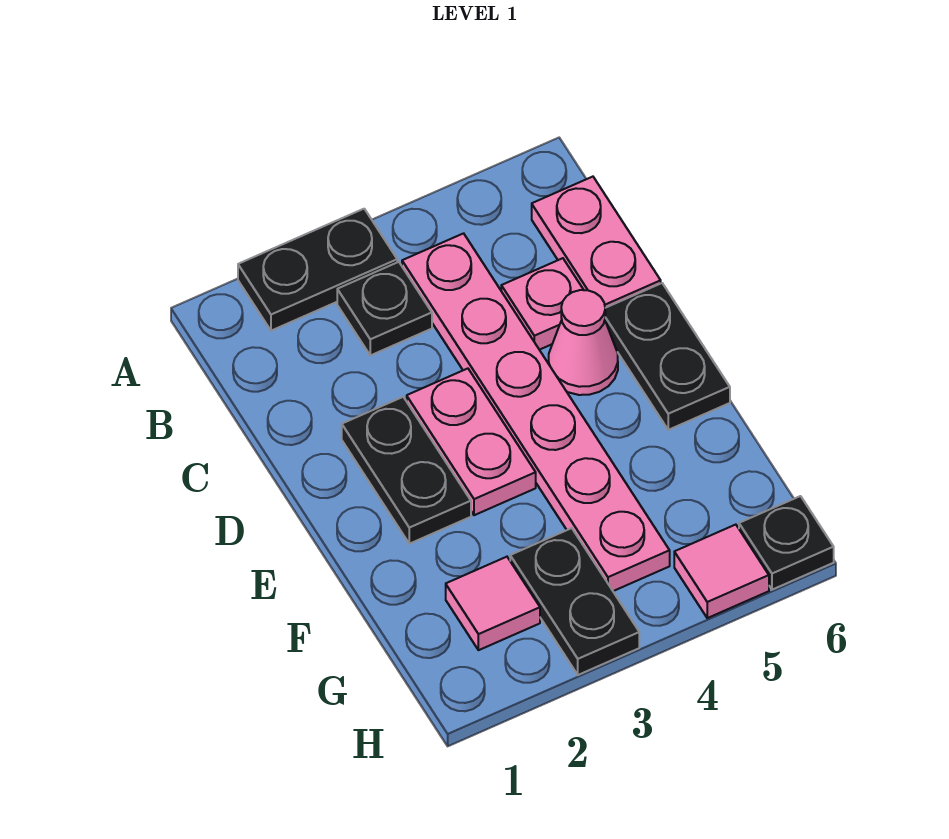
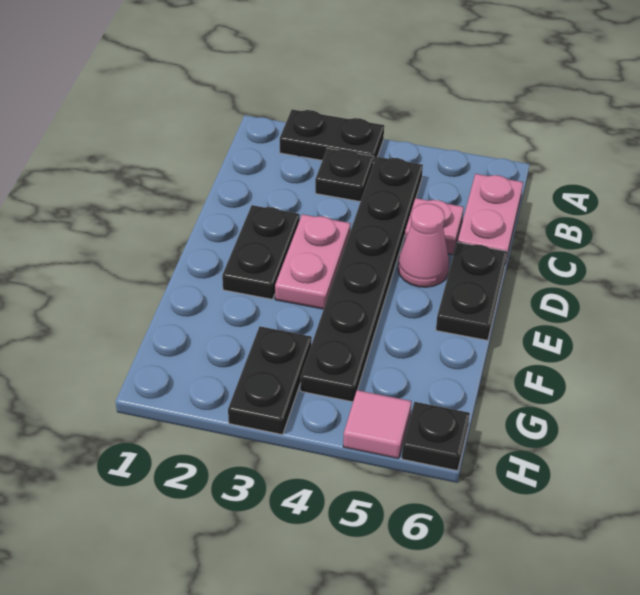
pink plate B4:G4 level 1 -> black plate B4:G4 level 1
pink tile G2 level 1 -> none

